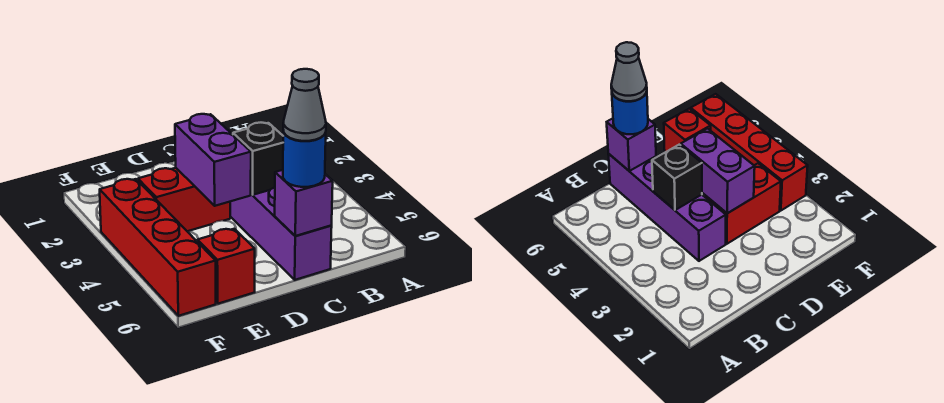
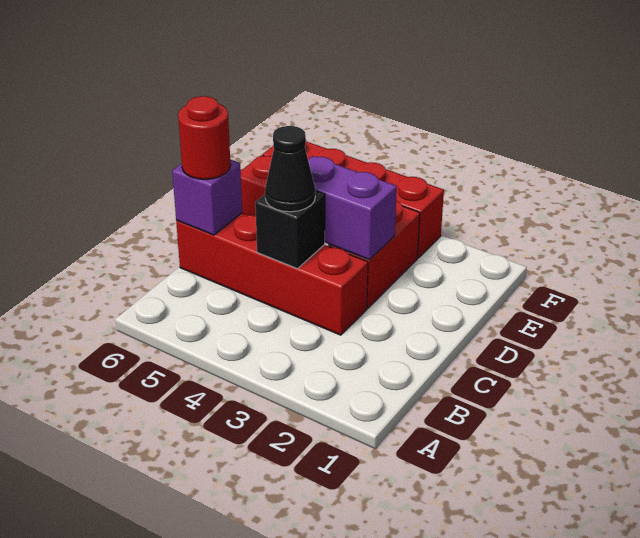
purple brick C3:C6 level 1 -> red brick C3:C6 level 1
none -> black cone C4 level 3
blue round brick C6 level 3 -> red round brick C6 level 3
grey cone C6 level 4 -> none

